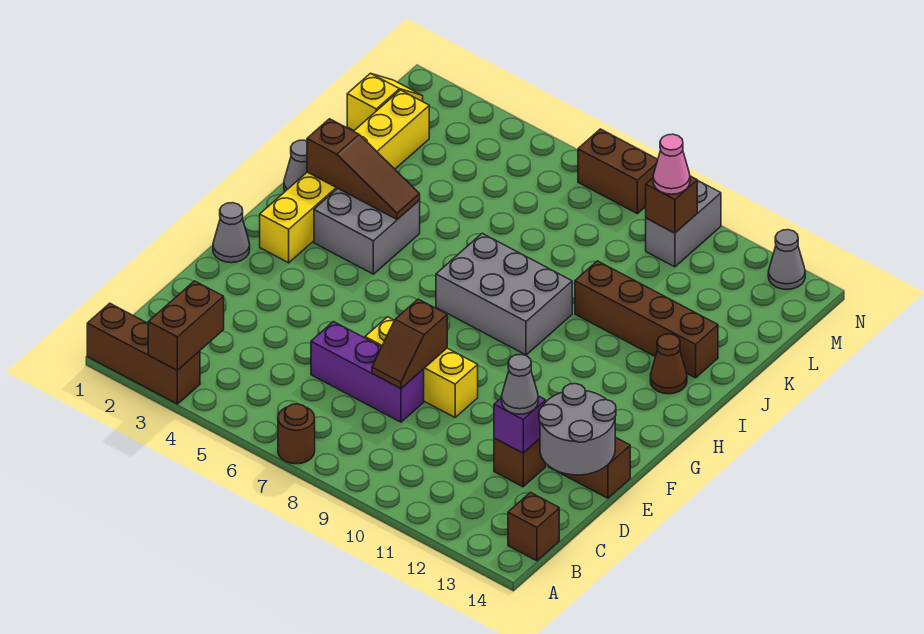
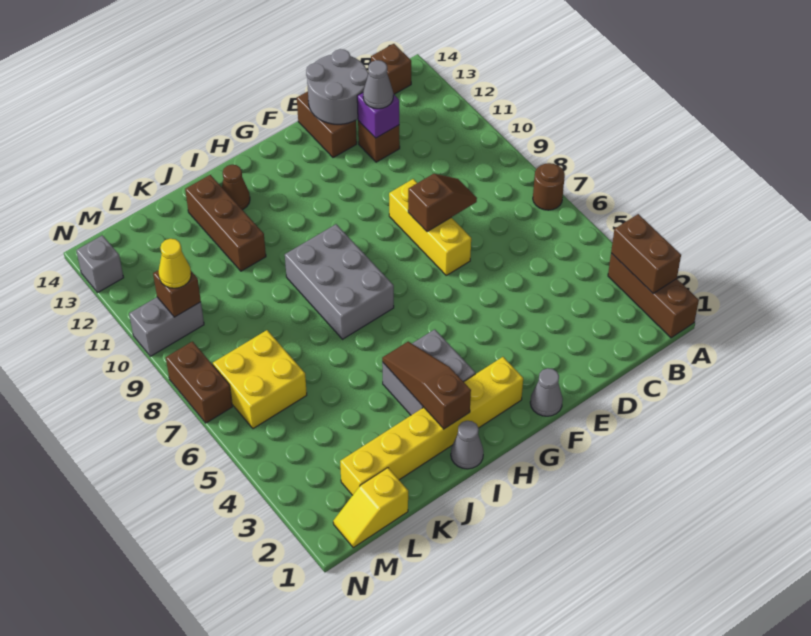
brown brick A3:B3 level 2 -> brown brick A2:A3 level 2
purple brick D6:D8 level 1 -> none
brown brick J10:J13 level 1 -> brown brick J11:J13 level 1
none -> yellow brick L6:M7 level 1
pink cone M10 level 3 -> yellow cone M10 level 3
grey cone N13 level 1 -> grey brick N13 level 1

